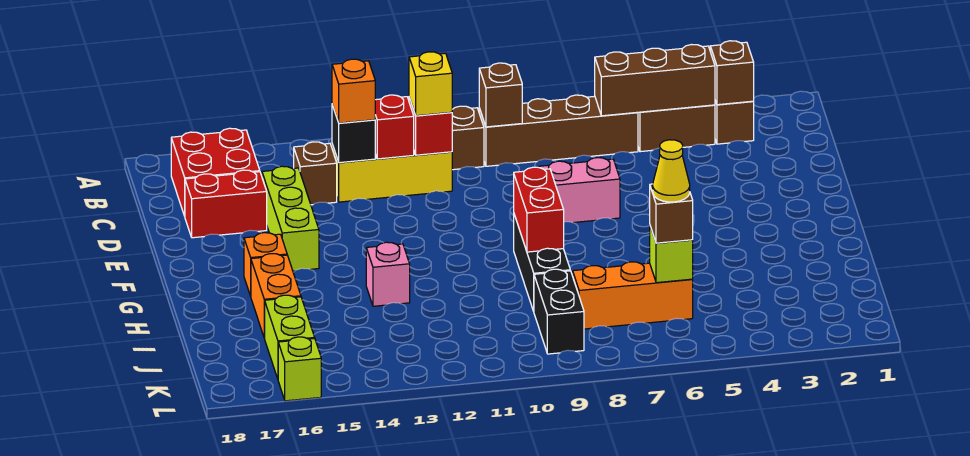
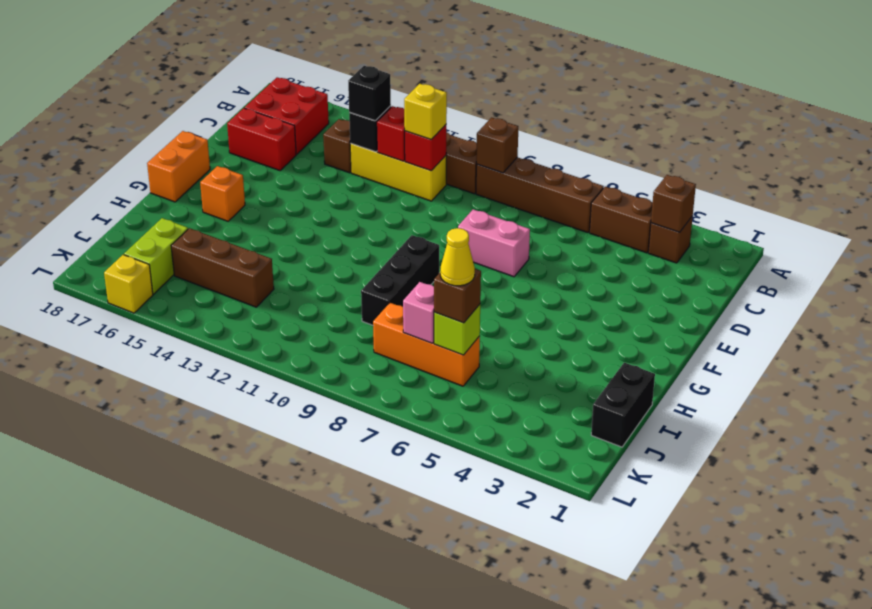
brown brick B4:B6 level 2 -> brown brick J13:J15 level 1
orange brick C13 level 3 -> black brick C13 level 3
lime brick D15:F15 level 1 -> none
red brick G9:H9 level 2 -> none
pink brick H13 level 1 -> pink brick J7 level 2
orange brick H16:I16 level 1 -> orange brick F18:G18 level 1
black brick J9:K9 level 1 -> black brick I1:J1 level 1
lime brick L16 level 1 -> yellow brick L16 level 1

